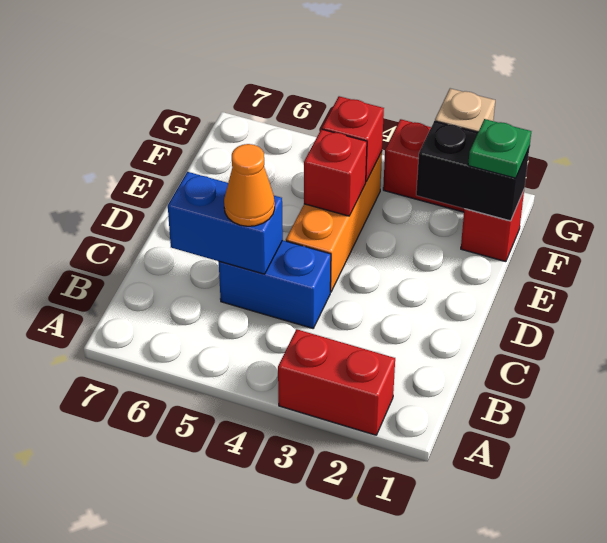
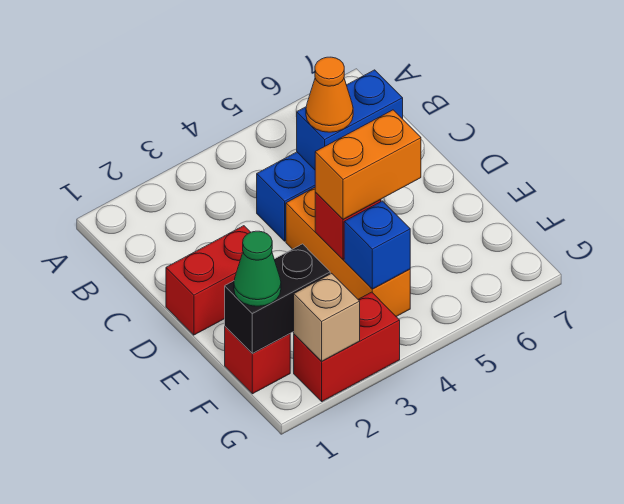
red brick A2:A3 level 1 -> red brick D1:D2 level 1
none -> orange brick E4:E5 level 3
green plate F1 level 3 -> green cone F1 level 3
red brick F4 level 2 -> blue brick F4 level 2

